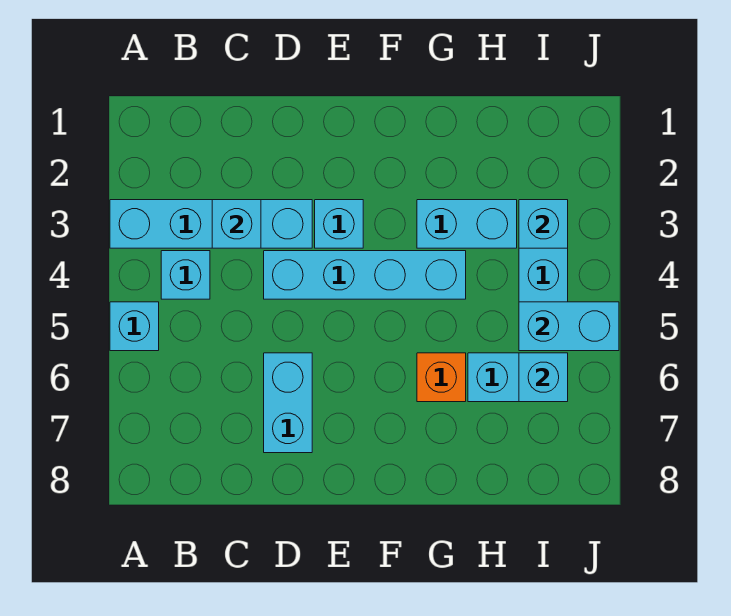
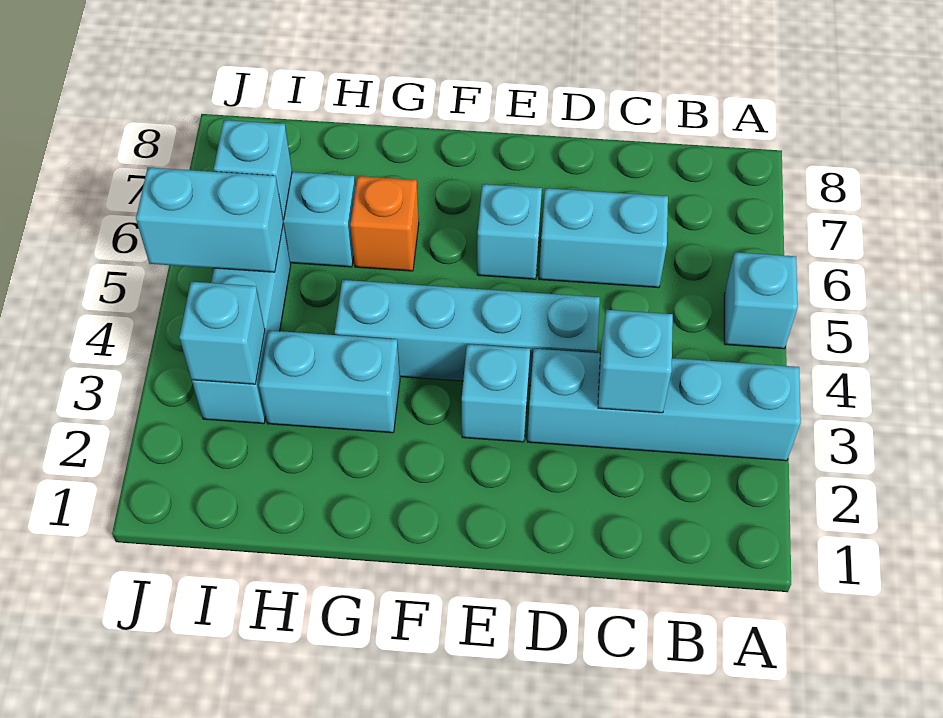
cyan brick B4 level 1 -> cyan brick E6 level 1
cyan brick D6:D7 level 1 -> cyan brick C6:D6 level 1

